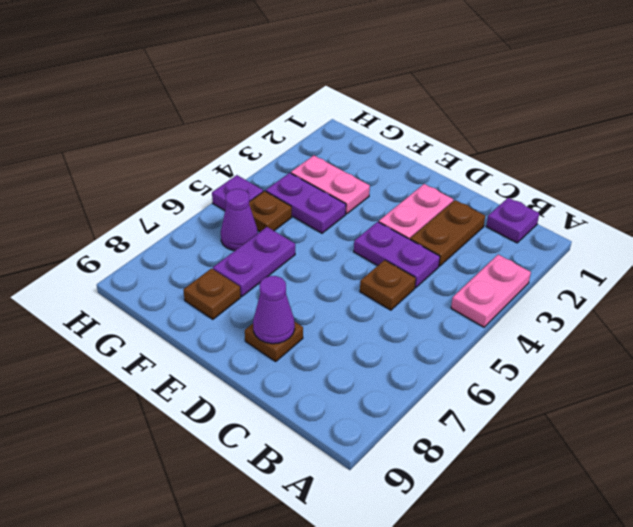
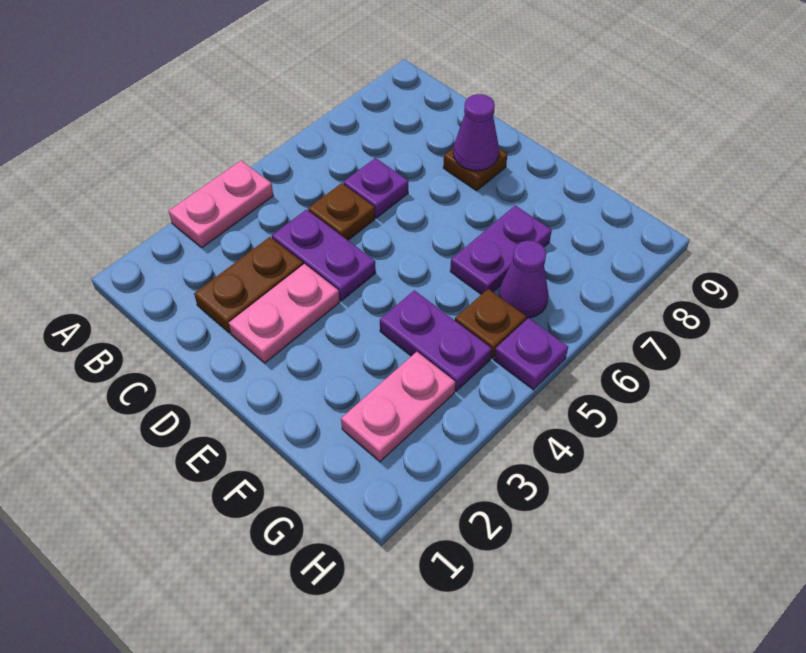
purple plate B1 level 1 -> purple plate C6 level 1
pink plate F3:G3 level 1 -> pink plate G2:G3 level 1
brown plate F8 level 1 -> none

